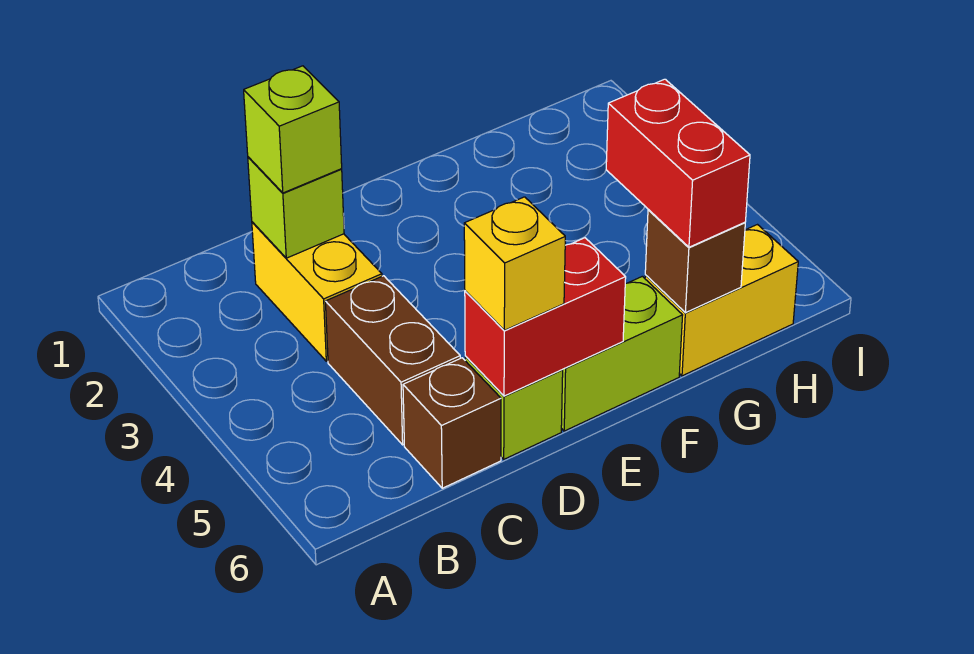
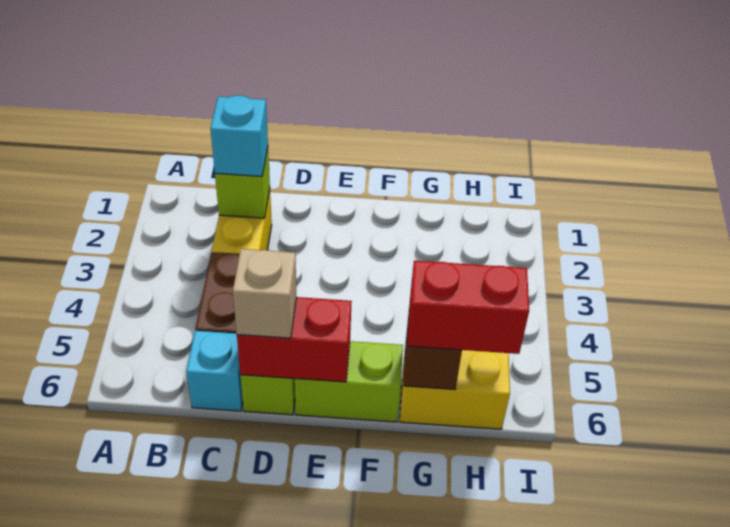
lime brick C2 level 3 -> cyan brick C2 level 3
brown brick C6 level 1 -> cyan brick C6 level 1
yellow brick D6 level 3 -> tan brick D6 level 3
red brick G5:G6 level 3 -> red brick G6:H6 level 3

